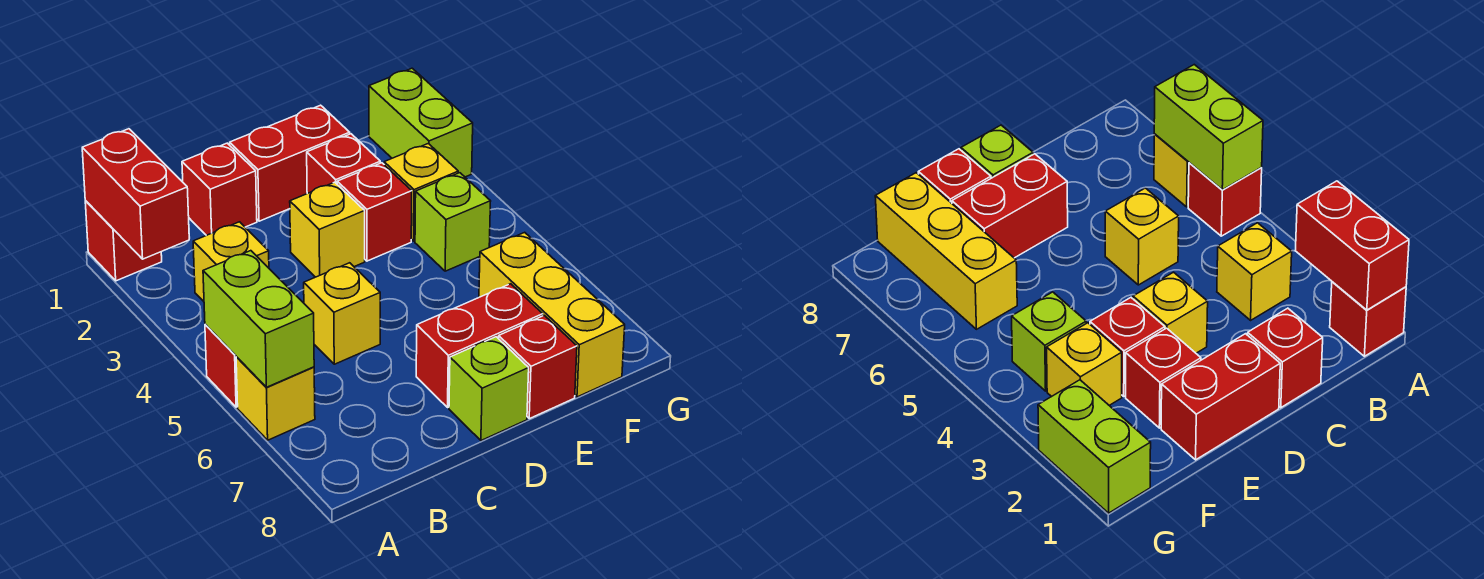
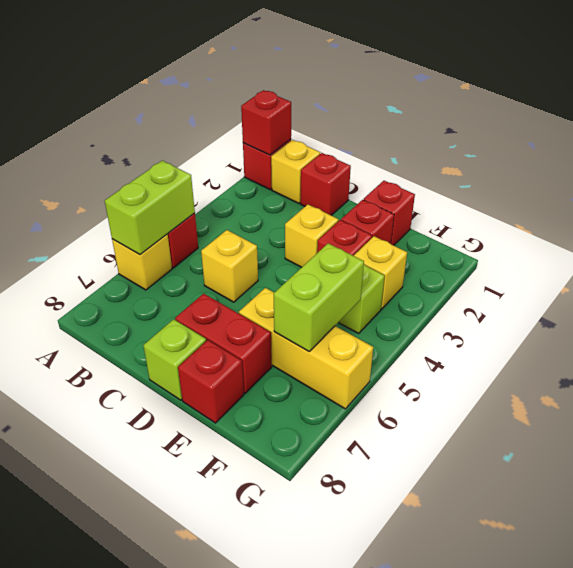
red brick A1:A2 level 2 -> red brick A1 level 2
yellow brick B3 level 1 -> yellow brick B1 level 1
red brick D1:E1 level 1 -> red brick E1 level 1
yellow brick F6:F8 level 1 -> yellow brick E6:G6 level 1
lime brick G1:G2 level 1 -> lime brick F5:F6 level 2

